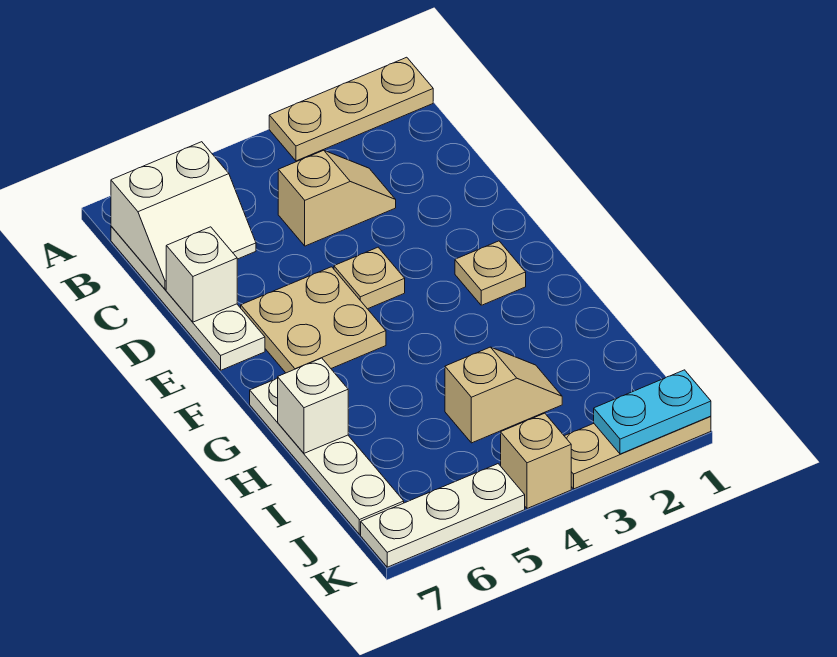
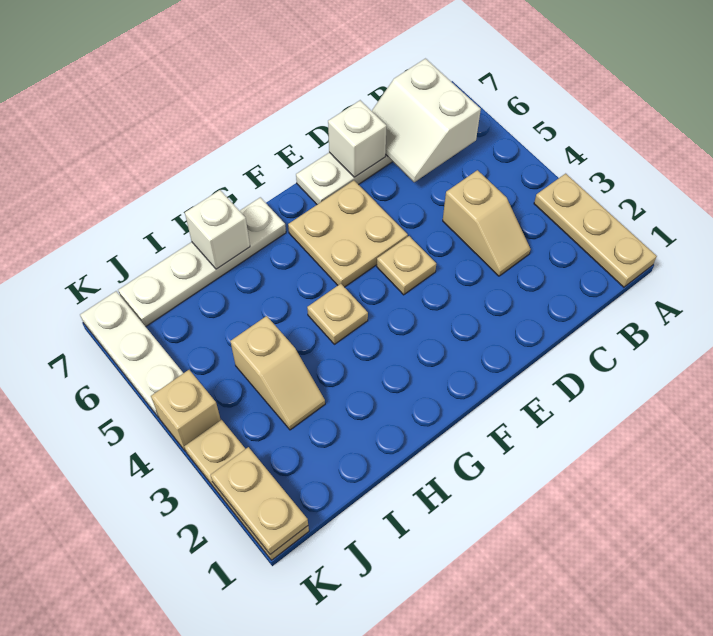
tan plate F2 level 1 -> tan plate G4 level 1
cyan plate K1:K2 level 2 -> tan plate K1:K2 level 2

